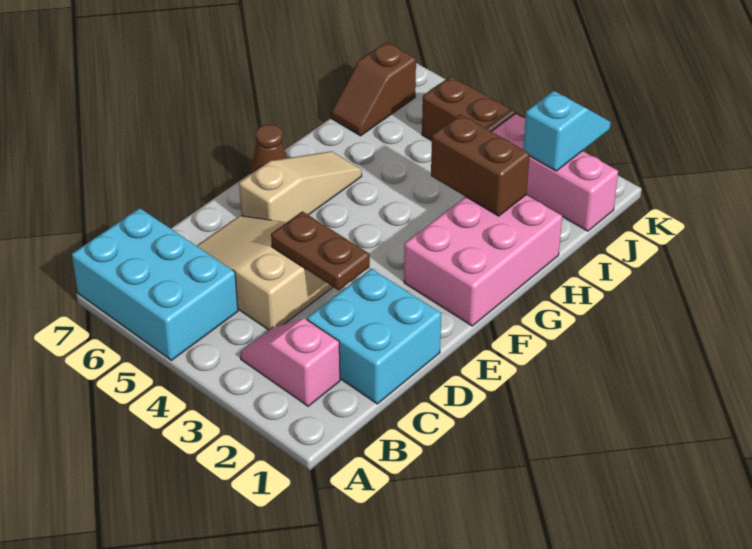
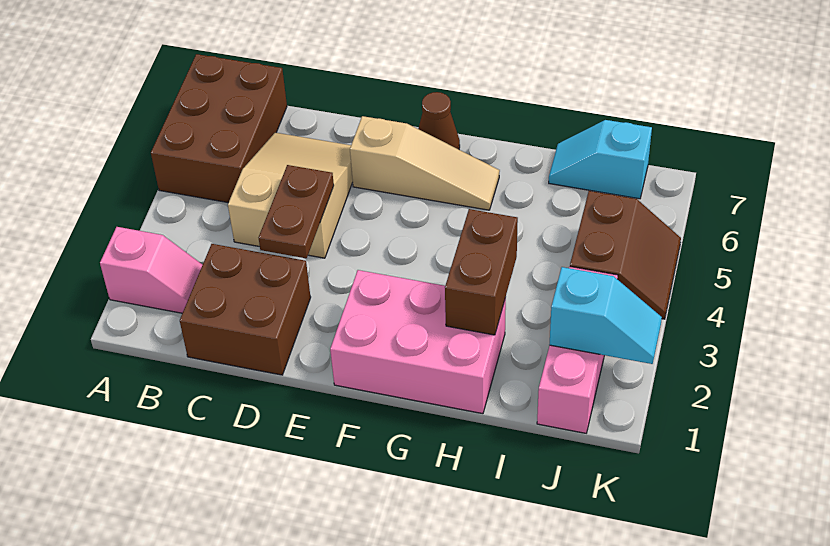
cyan brick A5:B7 level 1 -> brown brick A5:B7 level 1
pink slope B2:B3 level 1 top 2 -> pink slope A2:B2 level 1 top A
cyan brick C1:D2 level 1 -> brown brick C1:D2 level 1
brown slope I7:J7 level 1 top J -> cyan slope I7:J7 level 1 top J

